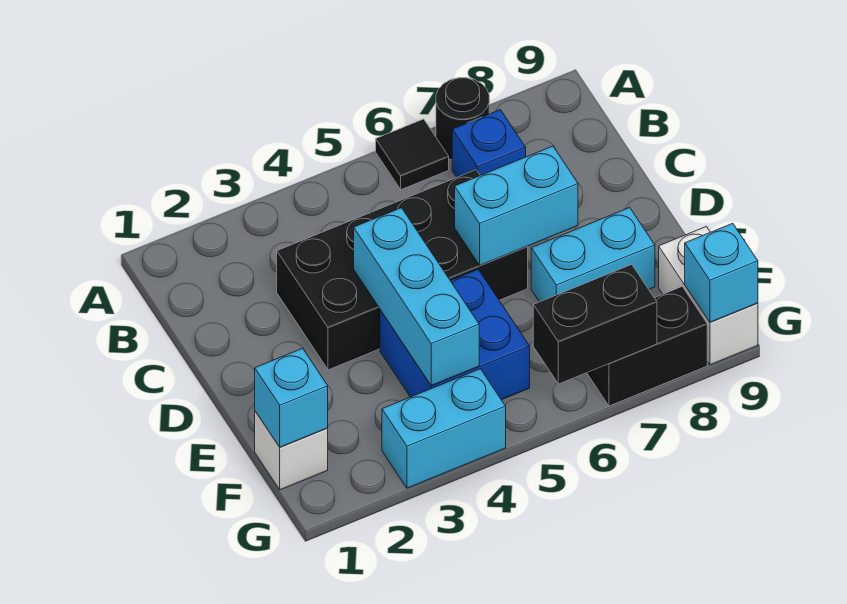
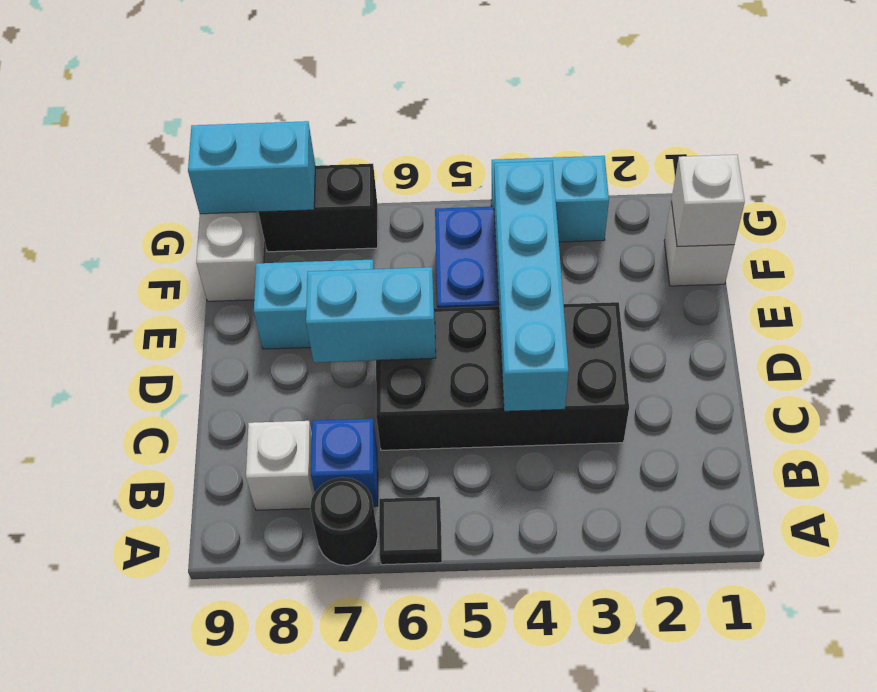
none -> white brick B8 level 1
cyan brick D4:F4 level 2 -> cyan brick C4:F4 level 2
cyan brick F1 level 2 -> white brick F1 level 2
black brick G6:G7 level 2 -> none
cyan brick G9 level 2 -> cyan brick G8:G9 level 2

